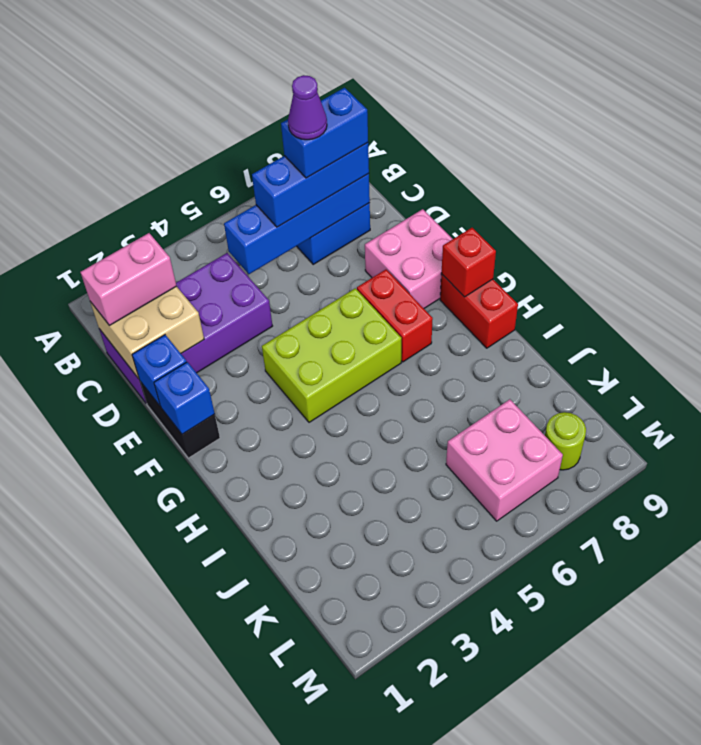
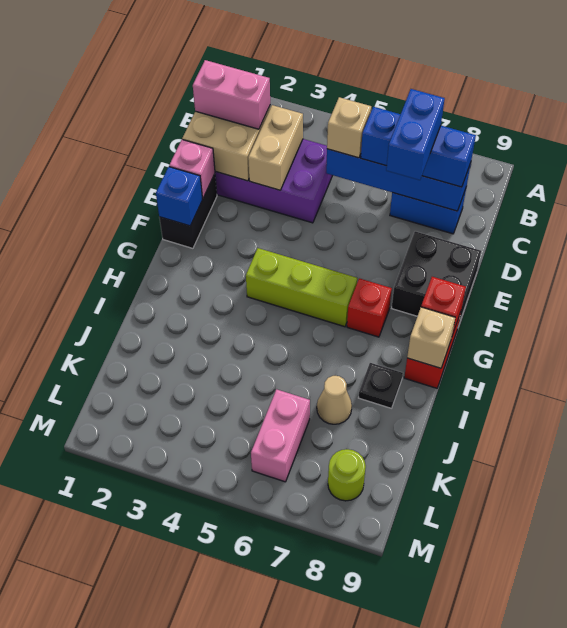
none -> tan brick C3:D3 level 2
none -> tan brick C5 level 3
blue brick C7:C8 level 4 -> blue brick C7:D7 level 4
purple cone C7 level 5 -> none
blue brick E1 level 2 -> pink brick E1 level 2
pink brick E8:F9 level 1 -> black brick E8:F9 level 1
lime brick F4:G6 level 1 -> lime brick G4:G6 level 1
red brick F7:G7 level 1 -> red brick G7 level 1
none -> tan brick H9 level 2
none -> black plate I8 level 1
none -> tan cone J7 level 1
pink brick K6:L7 level 1 -> pink brick K6:L6 level 1

